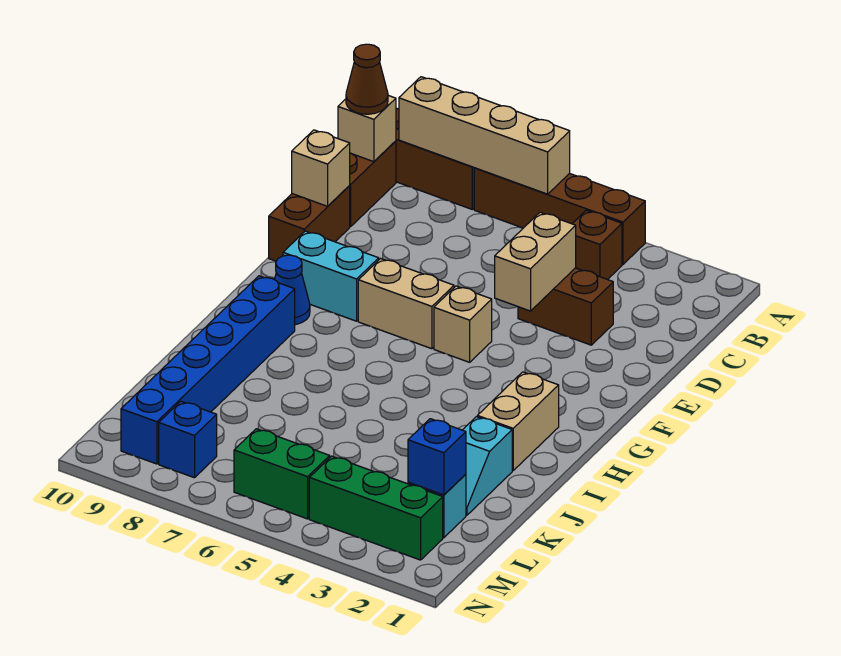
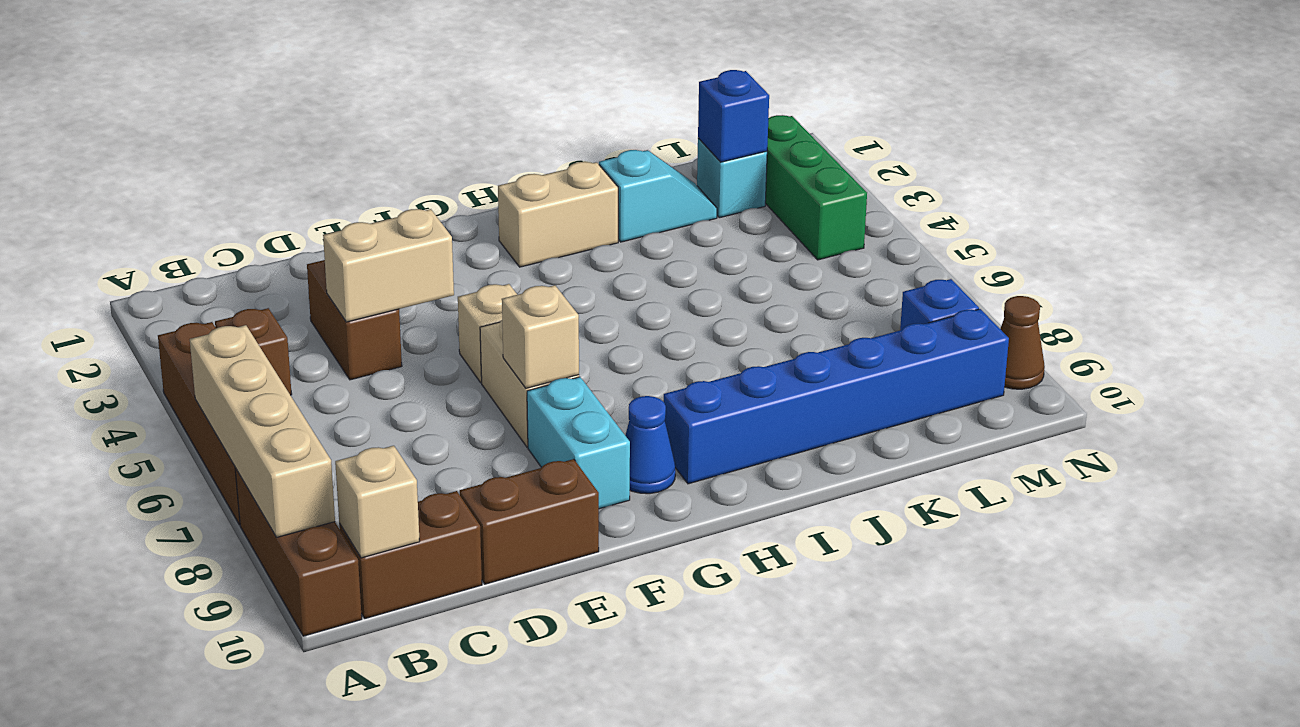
brown cone B10 level 3 -> brown cone N9 level 1
tan brick D10 level 2 -> tan brick F7 level 2
green brick M5:M6 level 1 -> none

